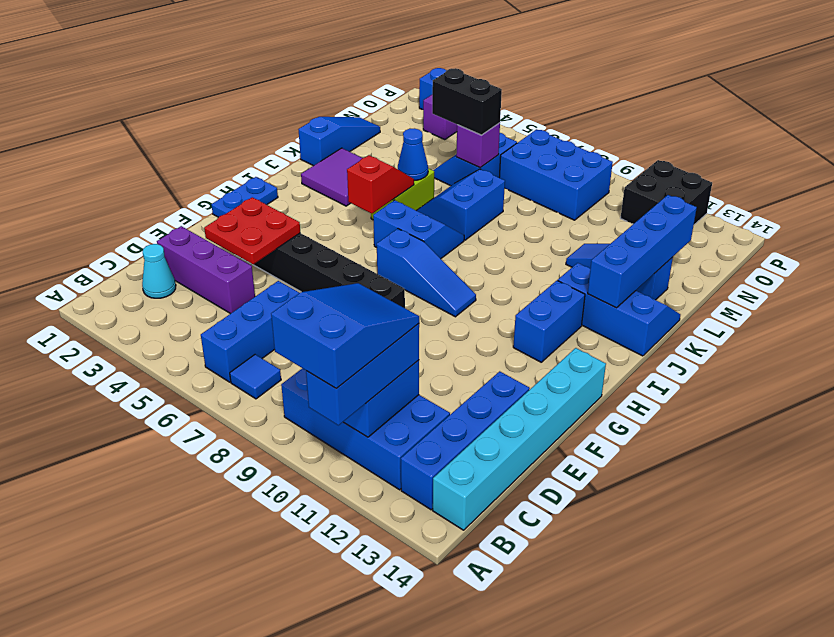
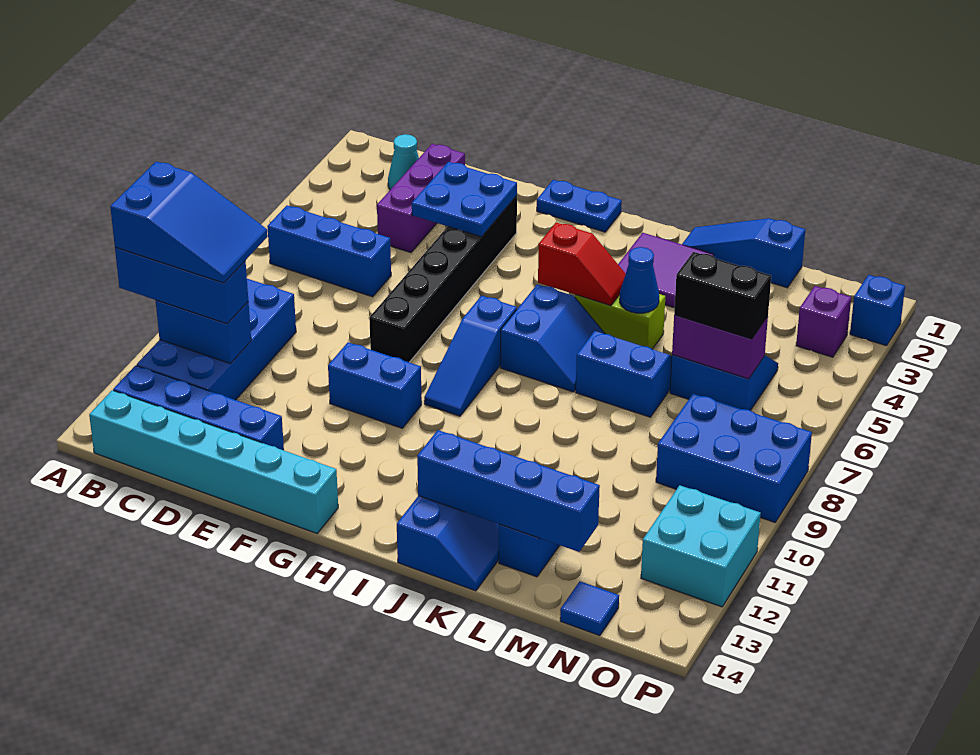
blue tile B7 level 1 -> blue tile N14 level 1
red plate E3:F4 level 2 -> blue plate E3:F4 level 2
blue brick H12:I12 level 1 -> blue brick F10:G10 level 1
blue slope K1:M1 level 1 top K -> blue slope K1:M1 level 1 top M
black brick M5:M6 level 3 -> black brick M6:N6 level 3
purple brick M6 level 2 -> purple brick M6:N6 level 2
blue brick N7:O9 level 1 -> blue brick N8:P9 level 1
black brick O11:P12 level 1 -> cyan brick O11:P12 level 1

